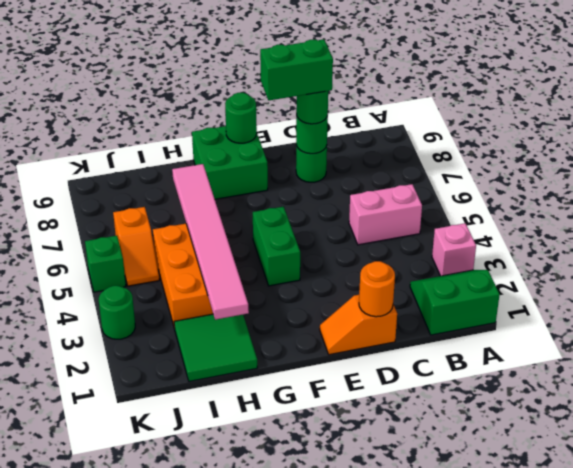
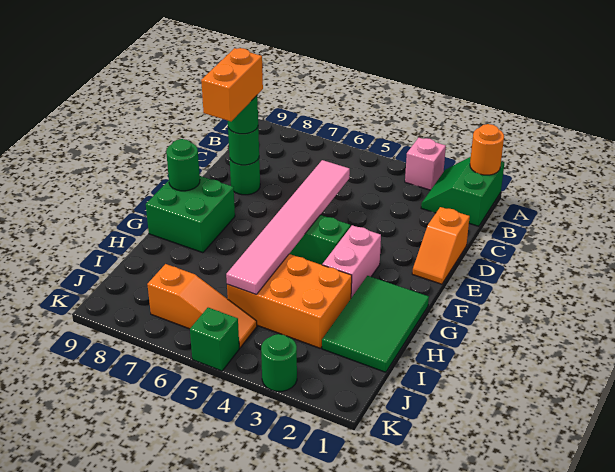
pink brick B5:C5 level 1 -> pink brick F3:G3 level 1
orange round brick D1 level 2 -> orange round brick A1 level 2
green brick D8:E8 level 4 -> orange brick D8:E8 level 4
green tile H1:I2 level 1 -> green tile G1:I2 level 1
pink tile H2:H7 level 2 -> pink tile D5:I5 level 2
orange slope J5:J6 level 1 top 6 -> orange slope J5:J7 level 1 top 7

